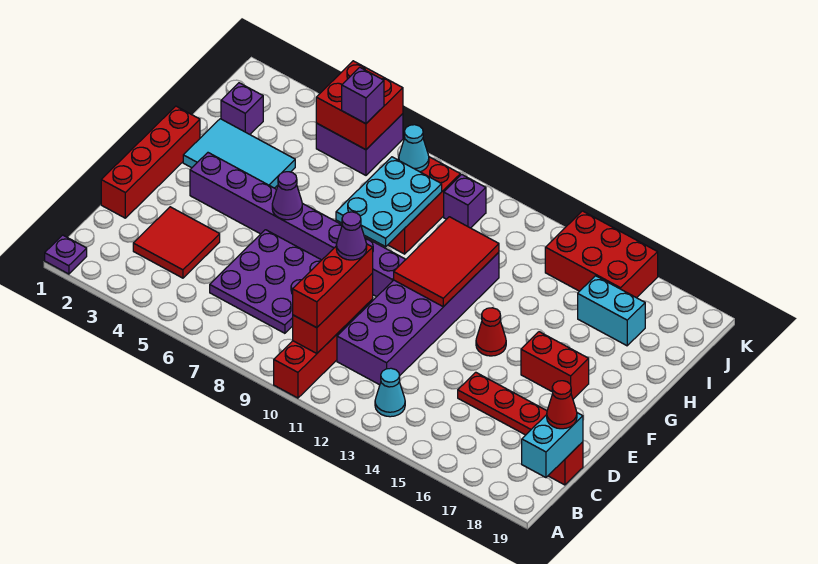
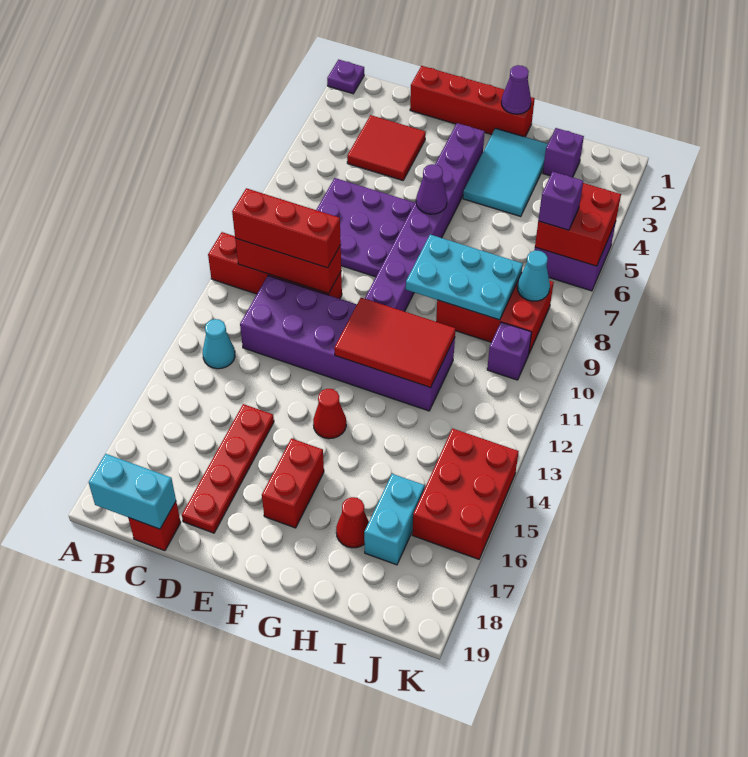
red cone C19 level 3 -> red cone H17 level 1
purple cone D10 level 4 -> purple cone G1 level 2

